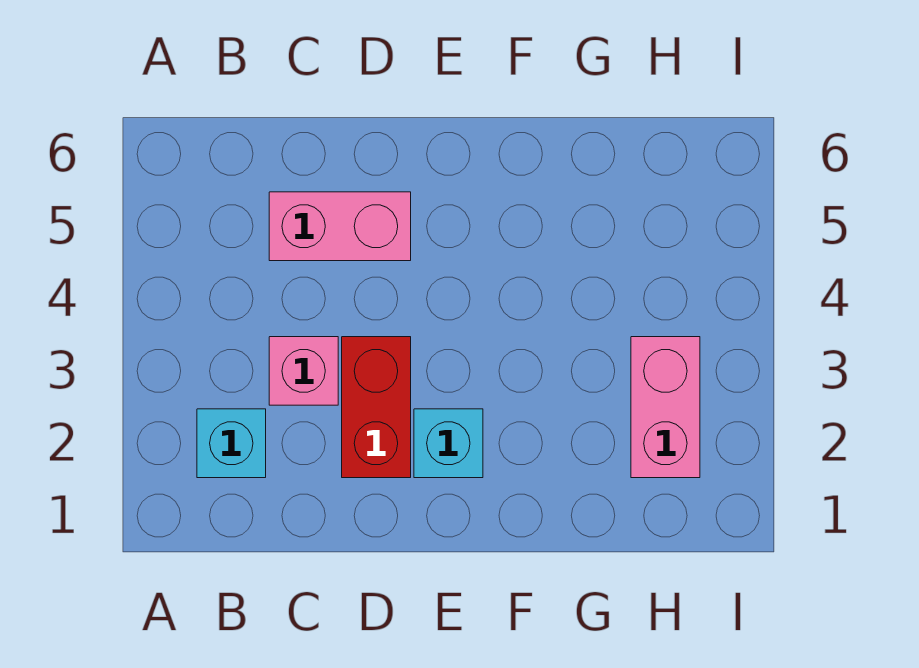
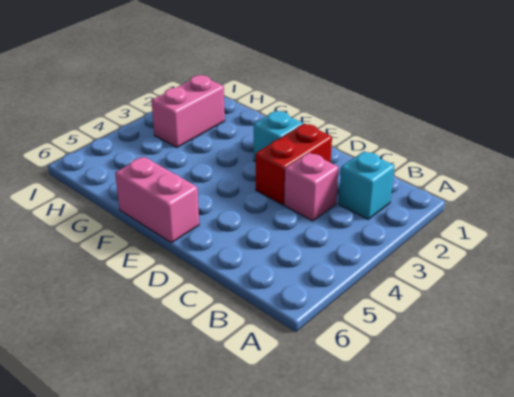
pink brick C5:D5 level 1 -> pink brick E6:F6 level 1

